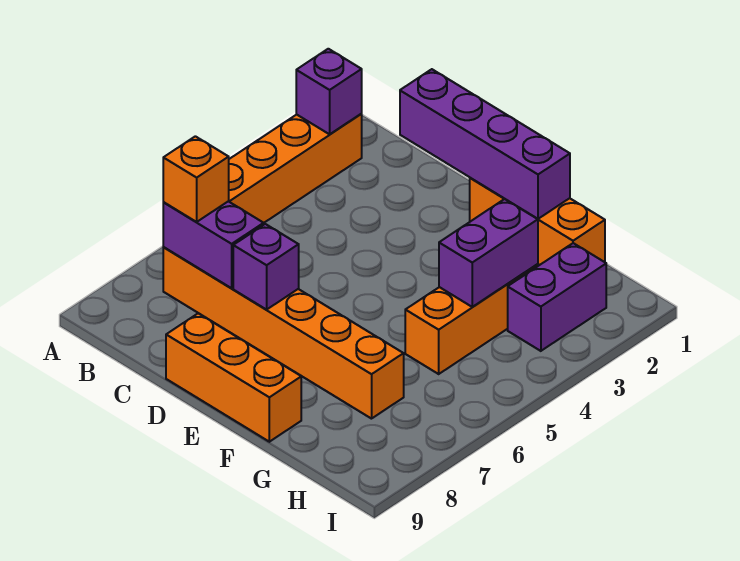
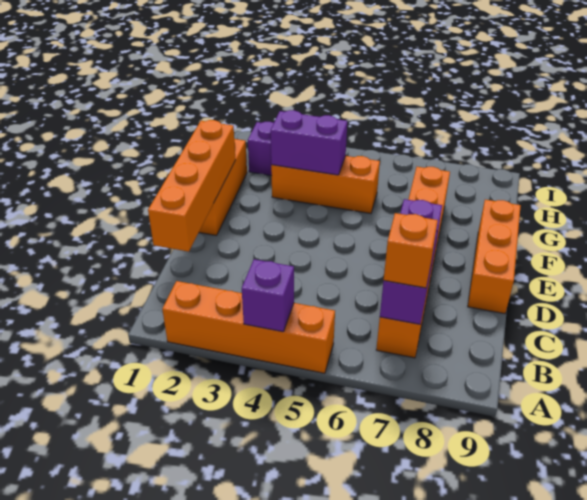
purple brick A2 level 2 -> purple brick A4 level 2
purple brick C1:F1 level 2 -> orange brick C1:F1 level 2

